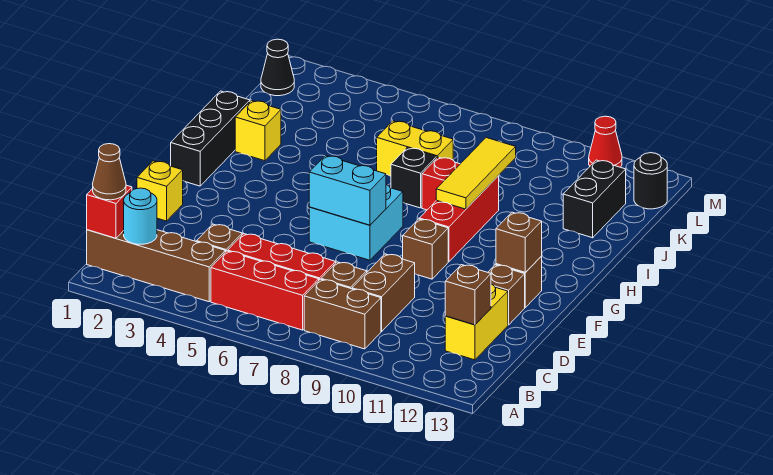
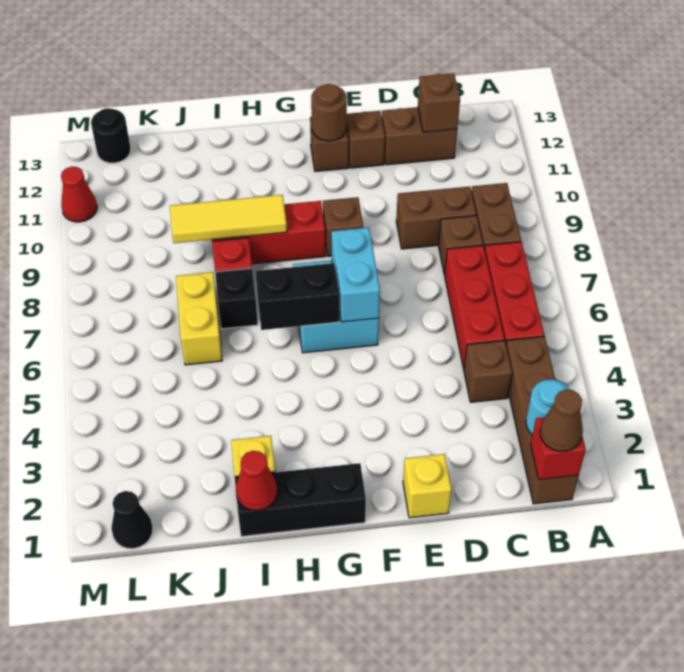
yellow brick C12:D12 level 1 -> brown brick C12:D12 level 1
brown brick F12 level 2 -> brown round brick F12 level 2
none -> red cone I1 level 2
black brick J12:K12 level 1 -> black brick G6:H6 level 2

